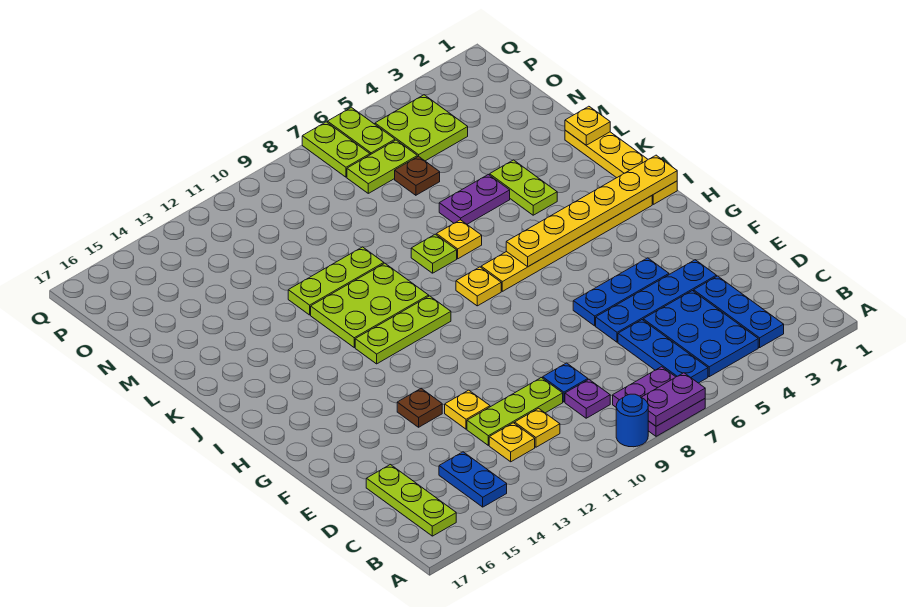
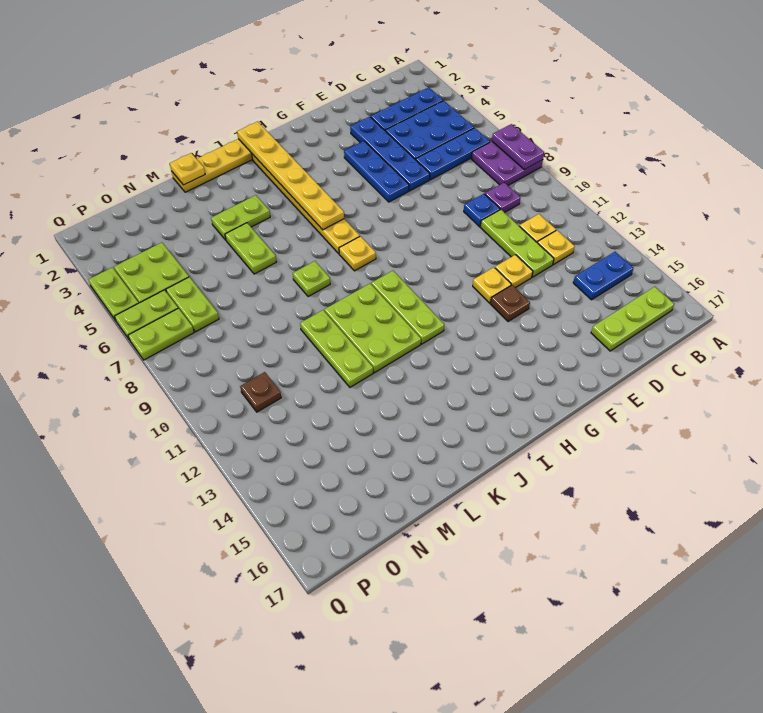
blue round brick A9 level 1 -> none
yellow plate K7 level 1 -> yellow plate F12 level 1
purple plate L5:L6 level 1 -> lime plate L5:L6 level 1
brown plate N6 level 1 -> brown plate O11 level 1
none -> lime plate Q4:Q5 level 1

